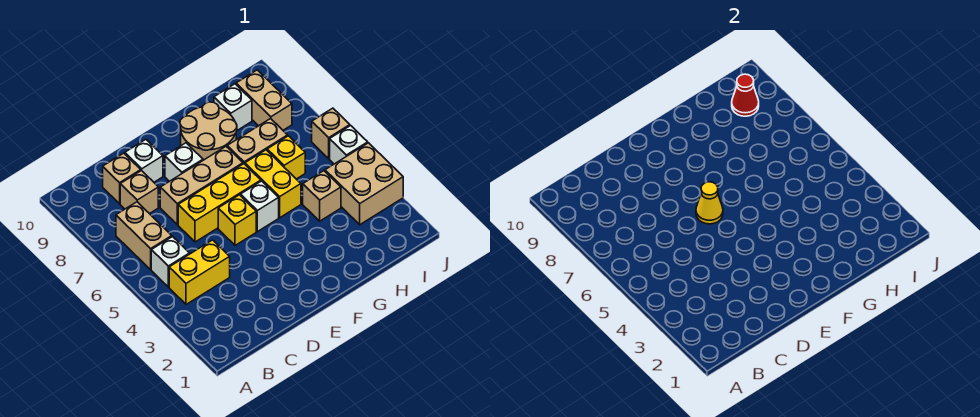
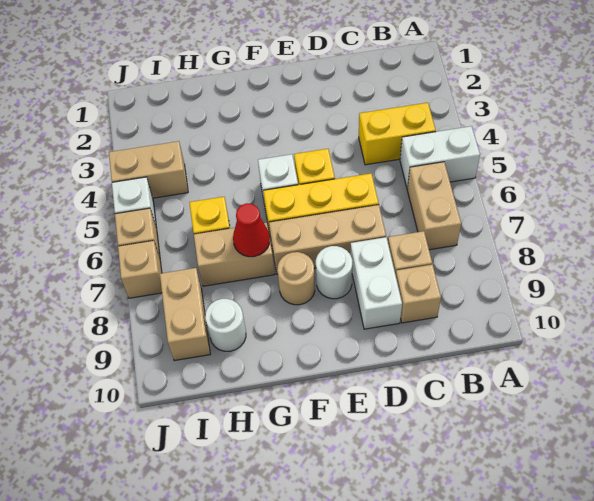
white brick B5 level 1 -> white brick A5:B5 level 1
white brick D9 level 1 -> white brick D8:D9 level 1
yellow cone E6 level 2 -> none
white brick E8 level 1 -> white round brick E8 level 1
tan round brick F8:G9 level 1 -> tan round brick F8 level 1
yellow brick G5:G6 level 1 -> none
tan brick H4 level 1 -> tan brick J7 level 1
white brick H9 level 1 -> white round brick H9 level 1
tan brick I3:J4 level 1 -> tan brick I4:J4 level 1
red cone I9 level 2 -> red cone G7 level 2

